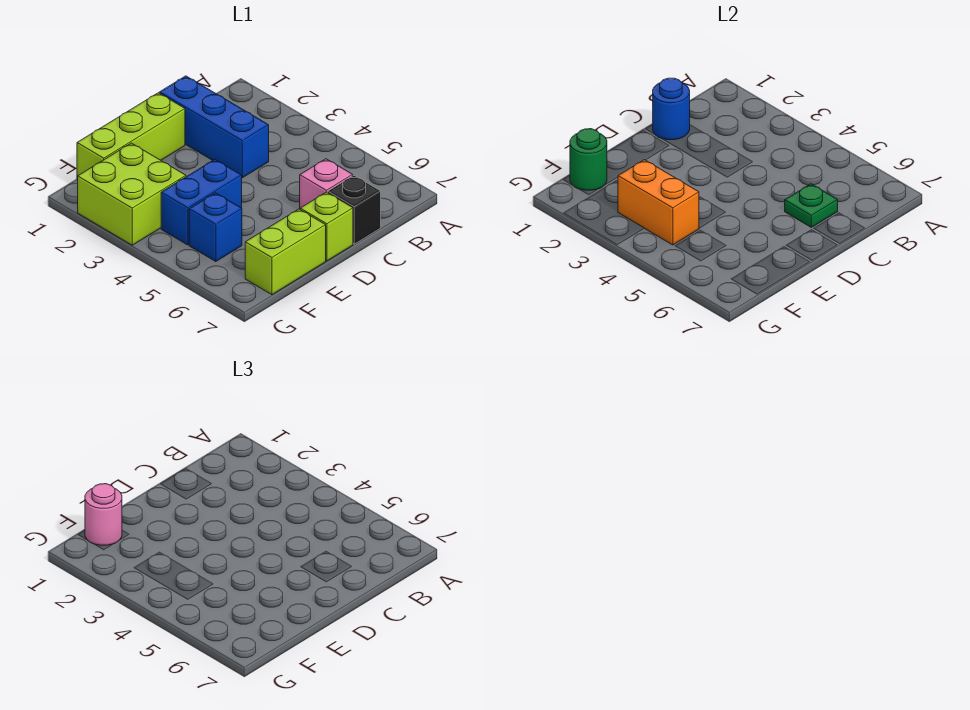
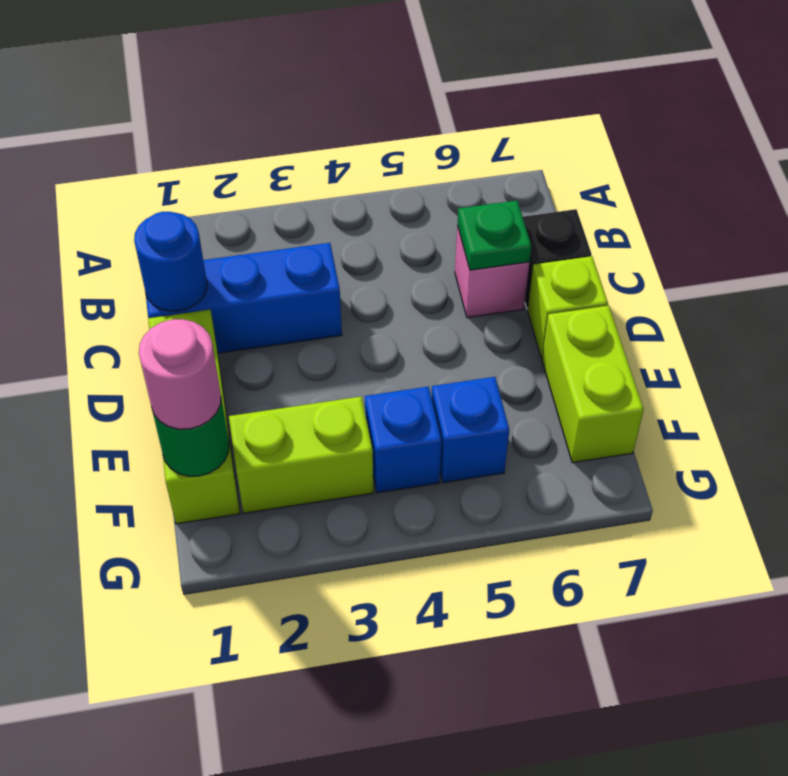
blue brick E4:F4 level 1 -> blue brick F4 level 1
lime brick F2:G3 level 1 -> lime brick F2:F3 level 1
orange brick F3:F4 level 2 -> none

